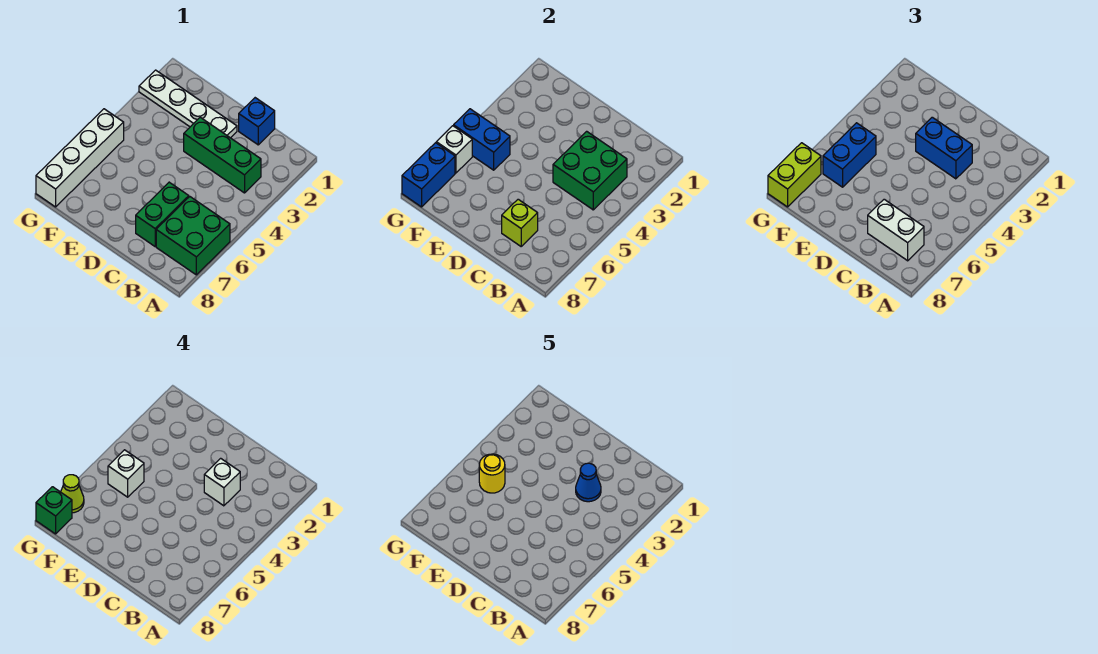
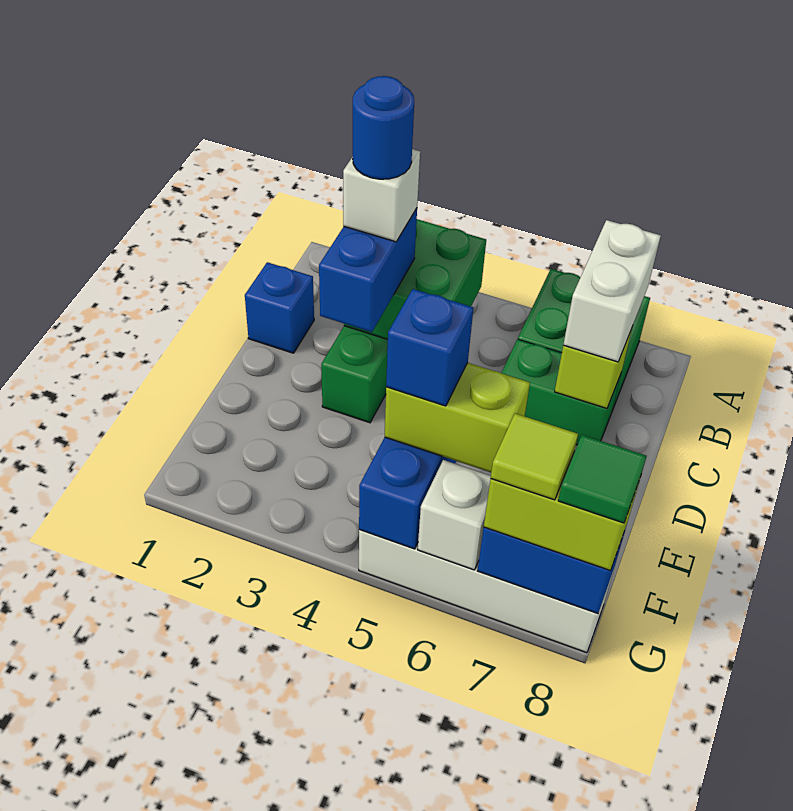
blue cone C3 level 5 -> blue round brick C3 level 5
white plate D2:G2 level 1 -> none
blue brick F5:F6 level 3 -> lime brick F5:F6 level 3
white brick F5 level 4 -> blue brick F5 level 4
yellow round brick F5 level 5 -> none
lime cone G7 level 4 -> lime tile G7 level 4
green brick G8 level 4 -> green tile G8 level 4

